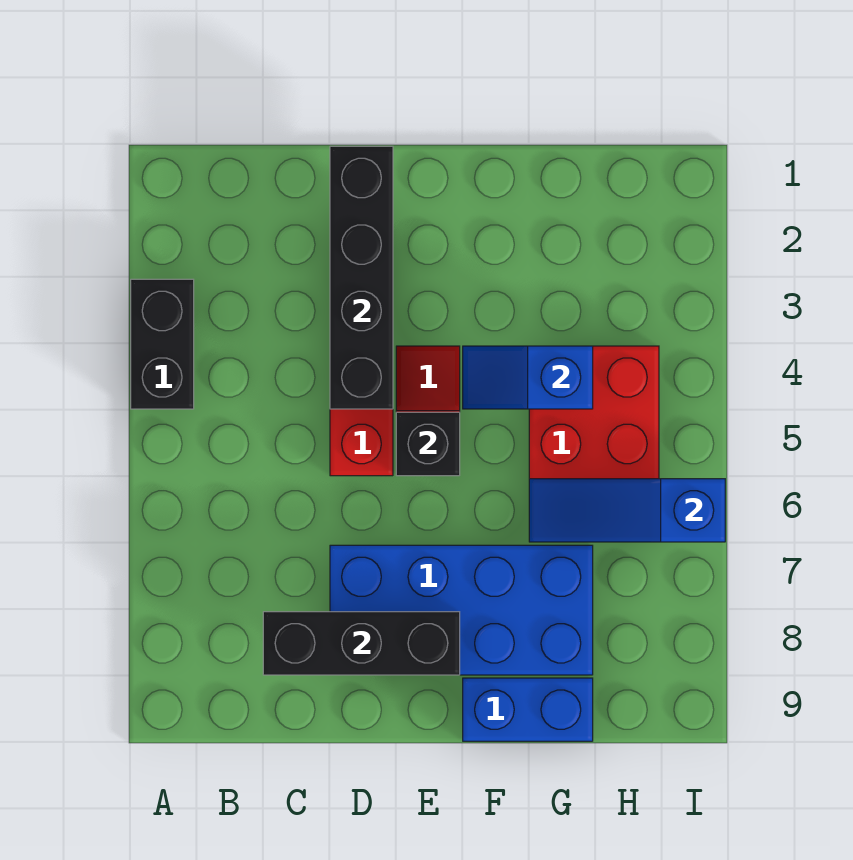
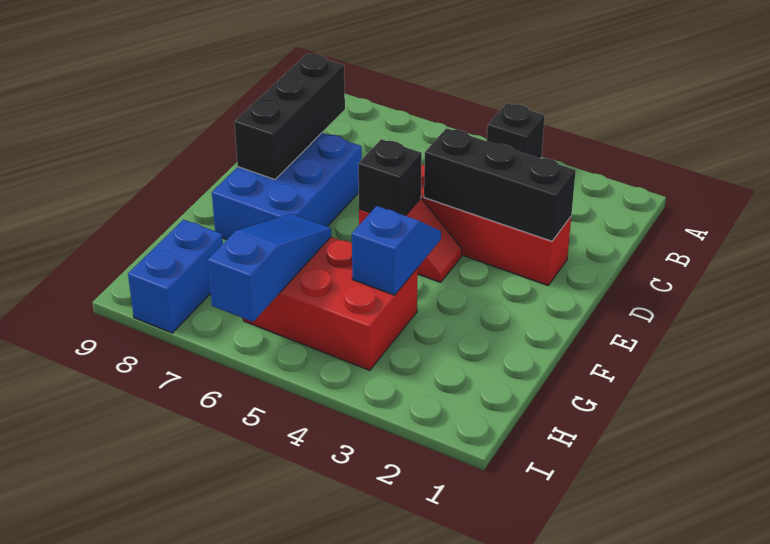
black brick A3:A4 level 1 -> black brick A4 level 1
black brick D1:D4 level 2 -> black brick D2:D4 level 2
blue brick D7:G8 level 1 -> blue brick D7:F8 level 1
blue brick F9:G9 level 1 -> blue brick H8:I8 level 1

